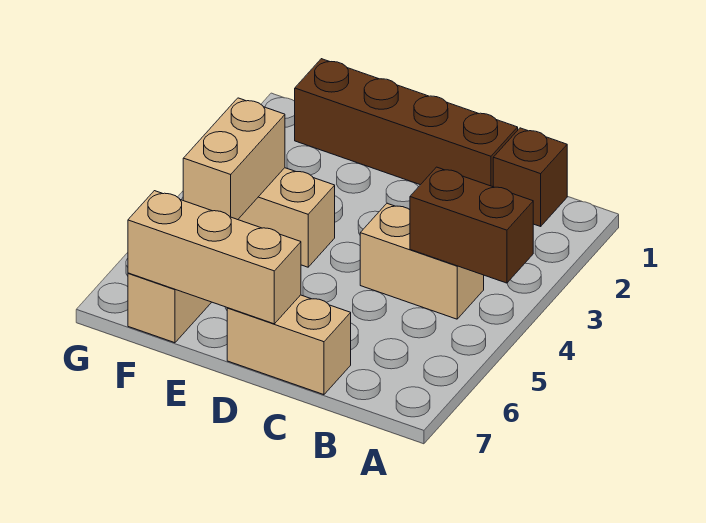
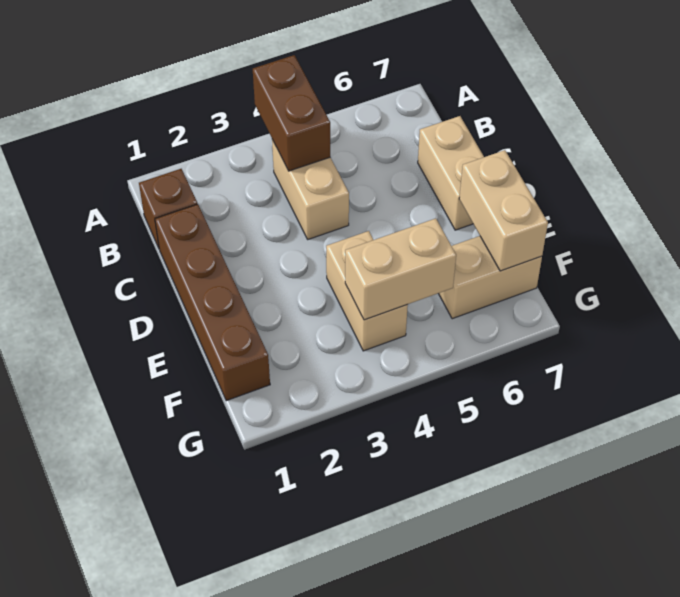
tan brick D7:F7 level 2 -> tan brick E7:F7 level 2

